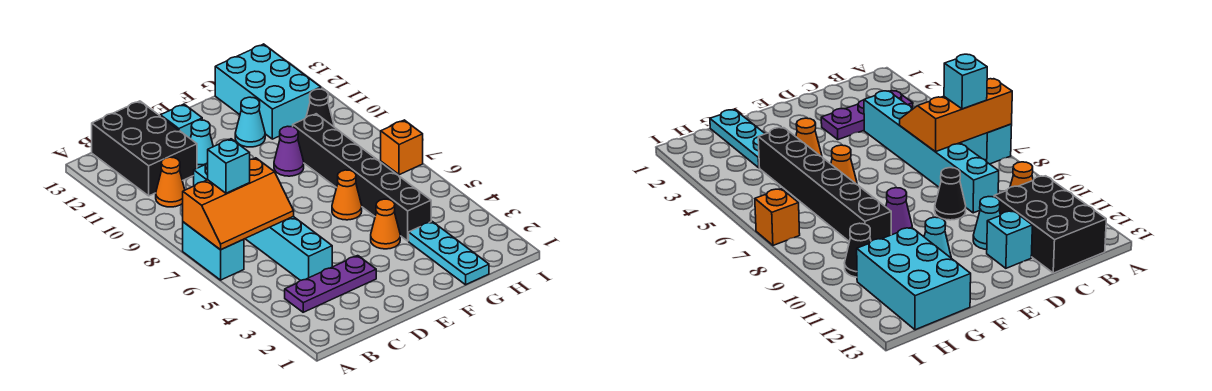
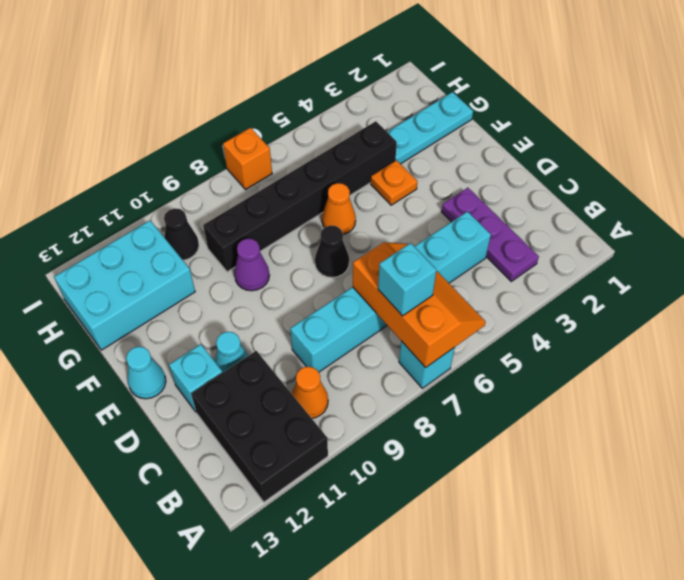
cyan brick A6:A7 level 1 -> cyan brick A7 level 1
black brick B11:C13 level 1 -> black brick A11:C12 level 1
black cone D9 level 1 -> black cone E7 level 1
orange cone F4 level 1 -> orange plate F4 level 1
cyan cone F11 level 1 -> cyan cone E13 level 1

